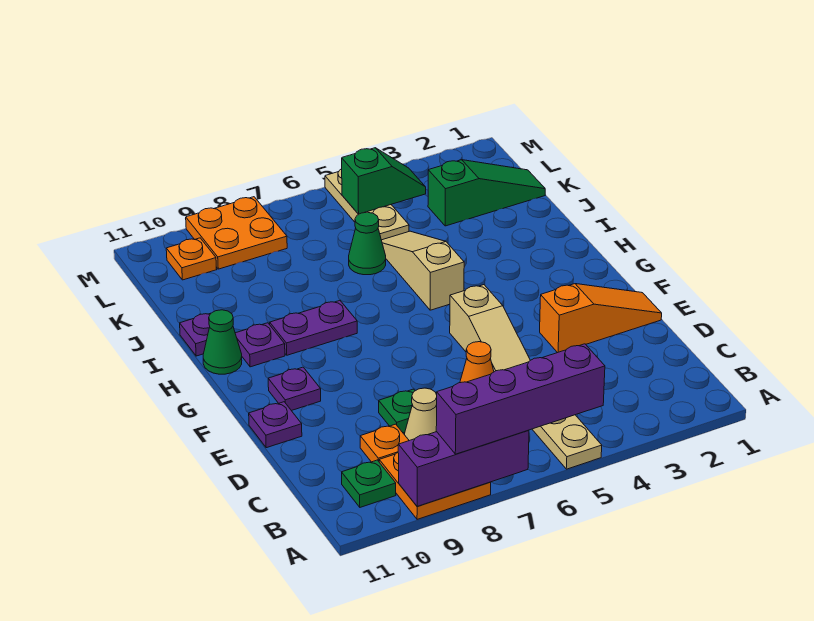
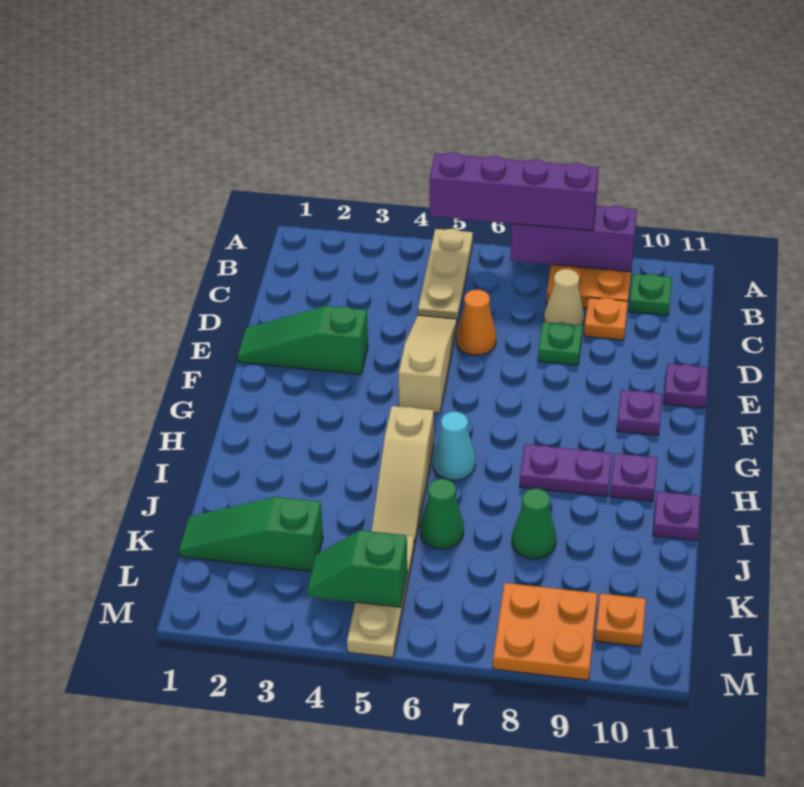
orange slope E1:E3 level 1 top 3 -> green slope E1:E3 level 1 top 3
none -> cyan cone H6 level 1
green cone H11 level 1 -> green cone J8 level 1

